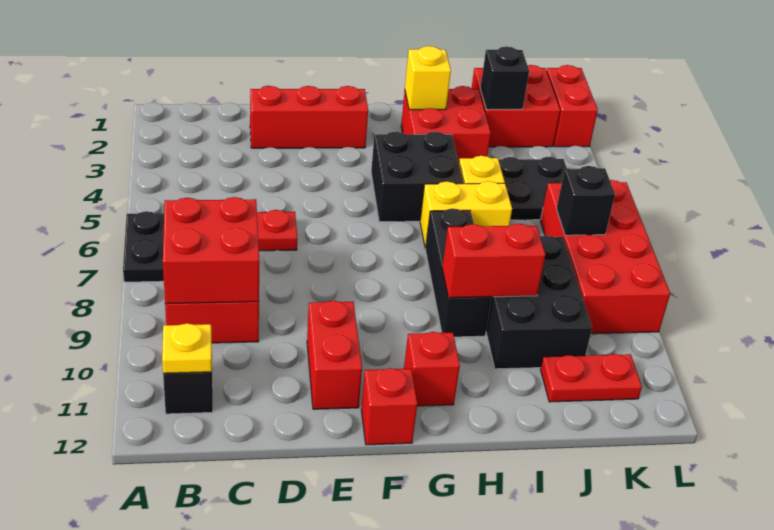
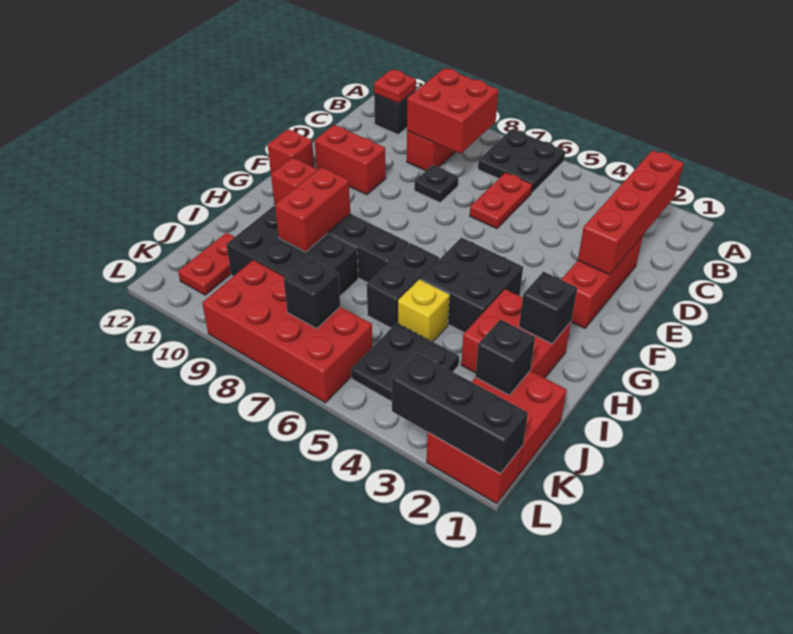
none -> red brick B2:E2 level 2
yellow plate B11 level 2 -> red plate B11 level 2
none -> black plate D8 level 1
yellow brick H2 level 2 -> black brick H2 level 2
yellow brick H6:I6 level 1 -> black brick H6:I6 level 1
none -> black brick L1:L3 level 2

